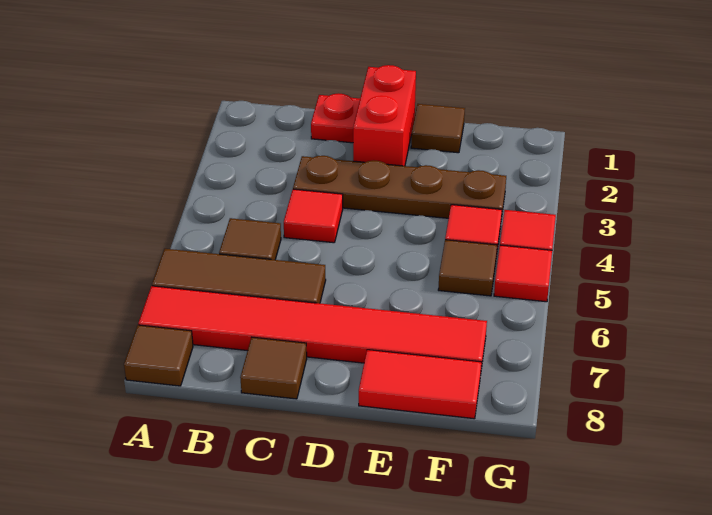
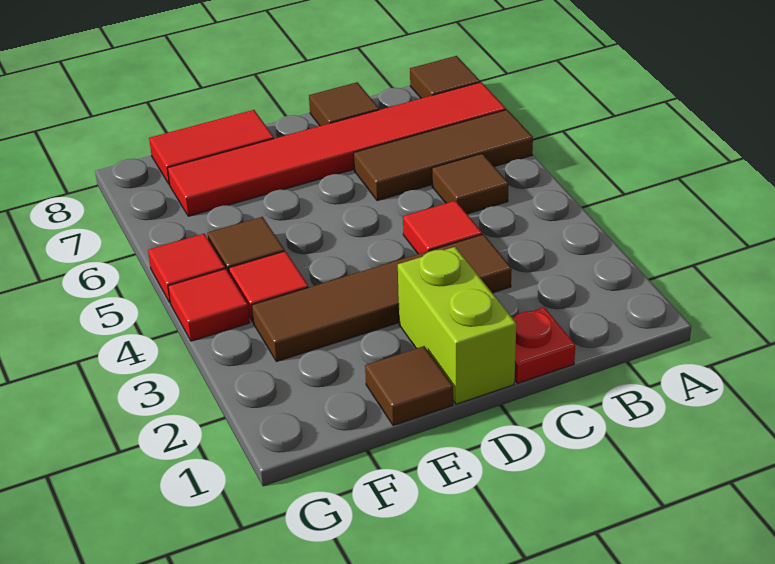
brown plate C3:F3 level 1 -> brown tile C3:F3 level 1
red brick D1:D2 level 1 -> lime brick D1:D2 level 1

